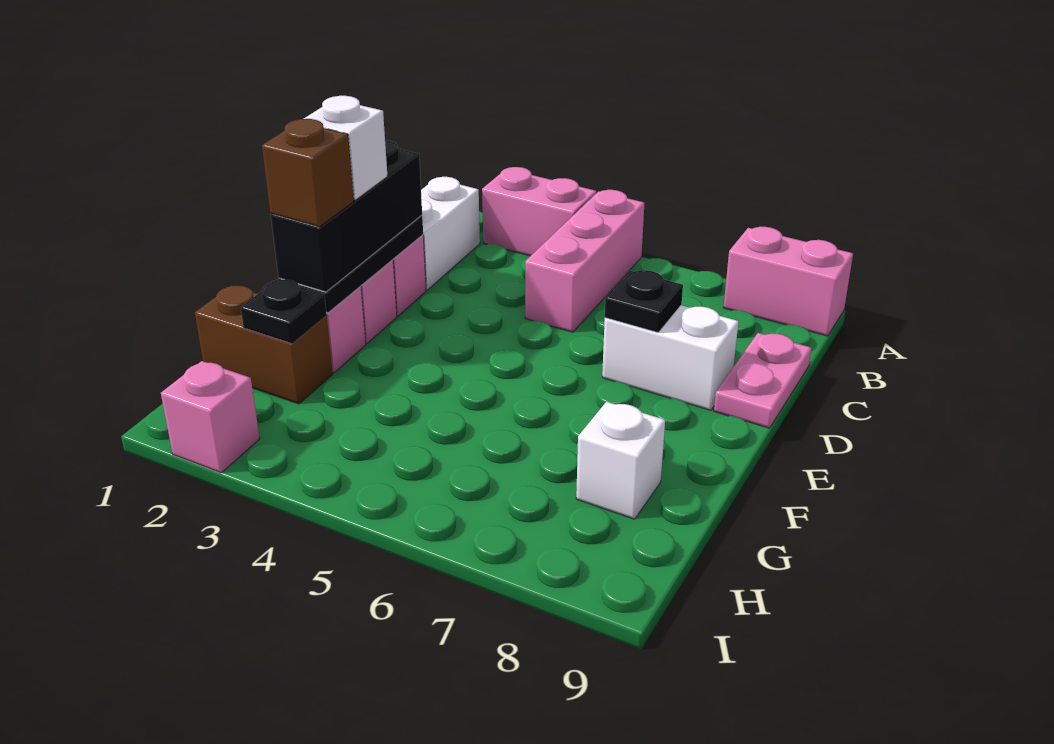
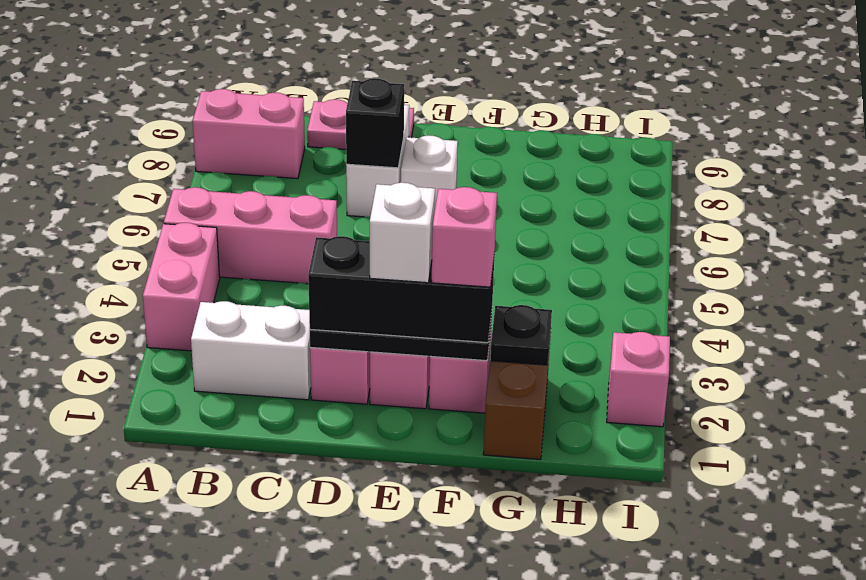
pink brick A8:A9 level 1 -> pink brick A8:B8 level 1
black plate D7 level 2 -> black brick D7 level 2
brown brick F2 level 4 -> pink brick F2 level 4
white brick G8 level 1 -> white brick E7 level 1

